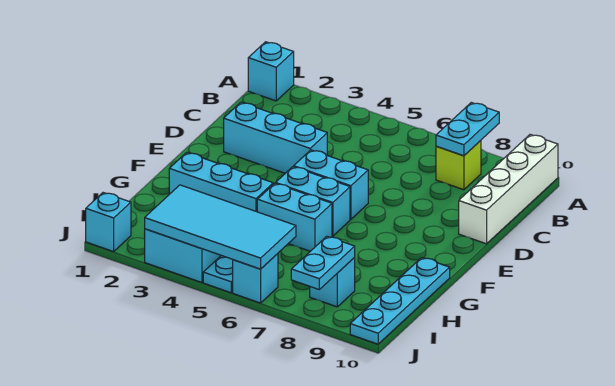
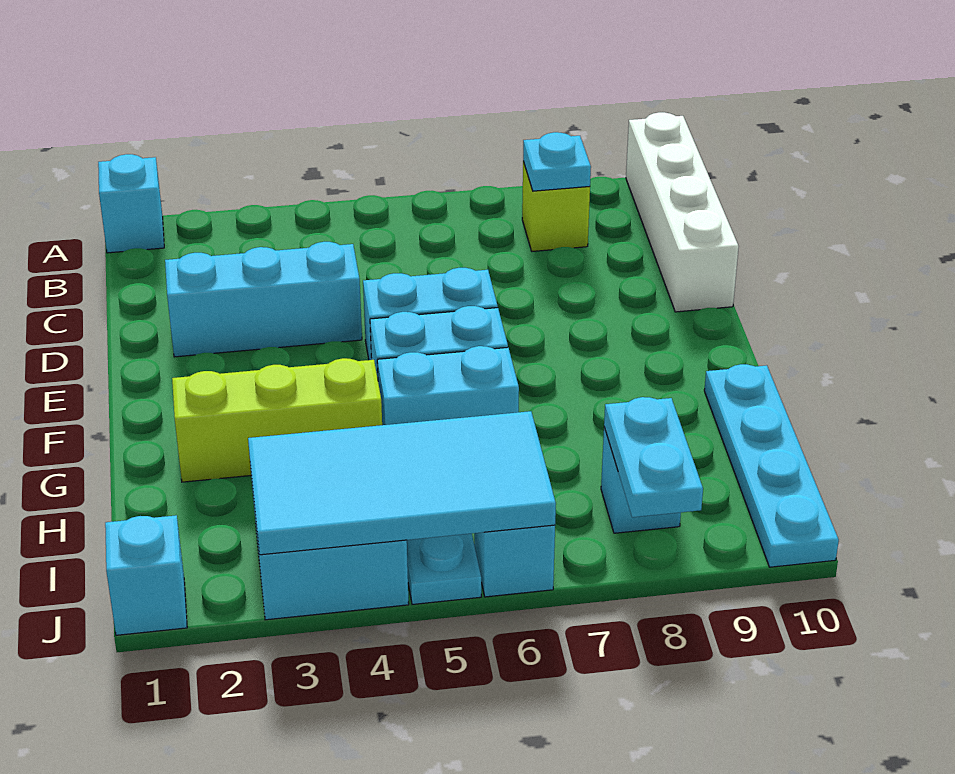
cyan plate A8:B8 level 2 -> cyan plate B8 level 2
cyan brick G2:G4 level 1 -> lime brick G2:G4 level 1

